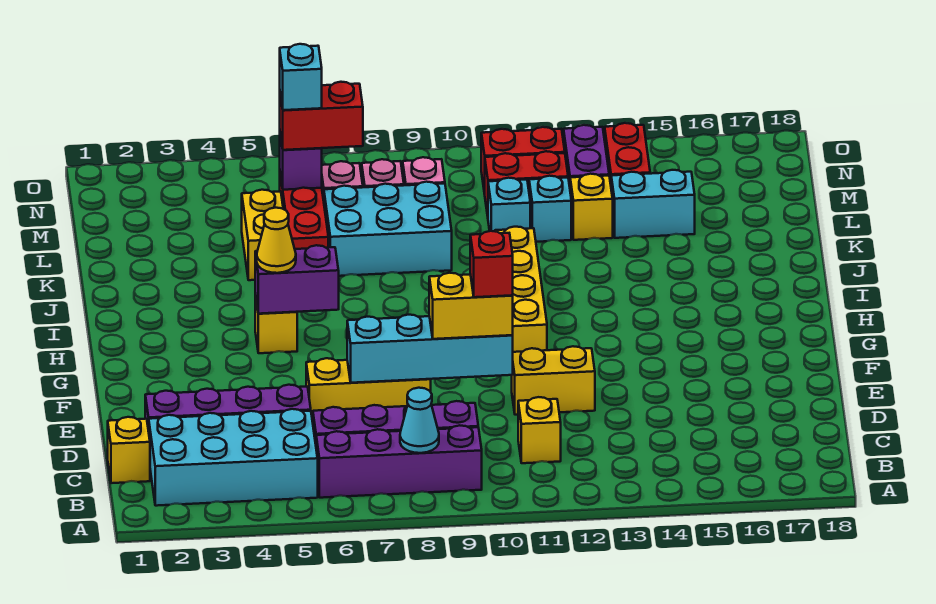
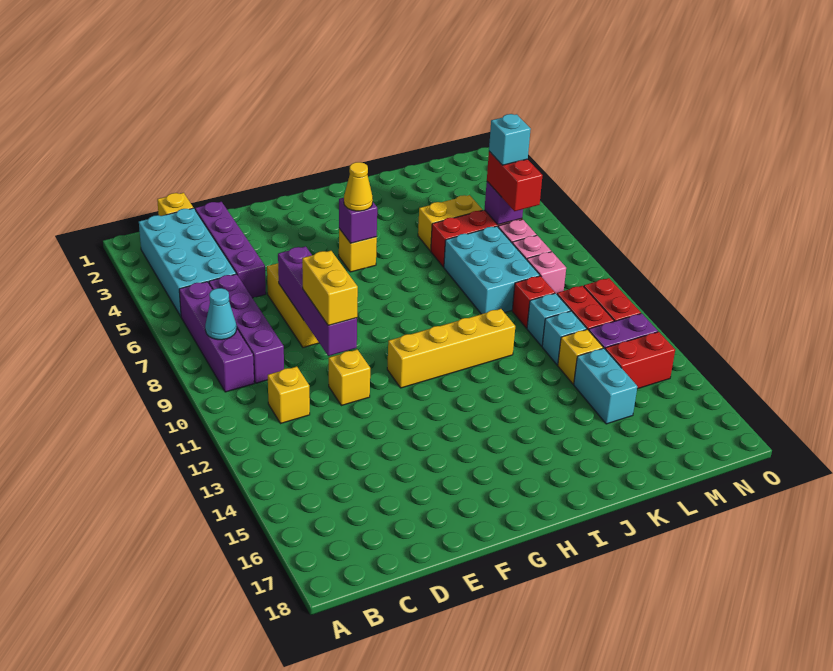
cyan brick E7:E10 level 2 -> purple brick E7:E10 level 2
red brick E10 level 4 -> red brick L10 level 1
yellow brick E11:E12 level 1 -> yellow brick E11 level 1
purple brick H5:H6 level 2 -> purple brick H5 level 2

